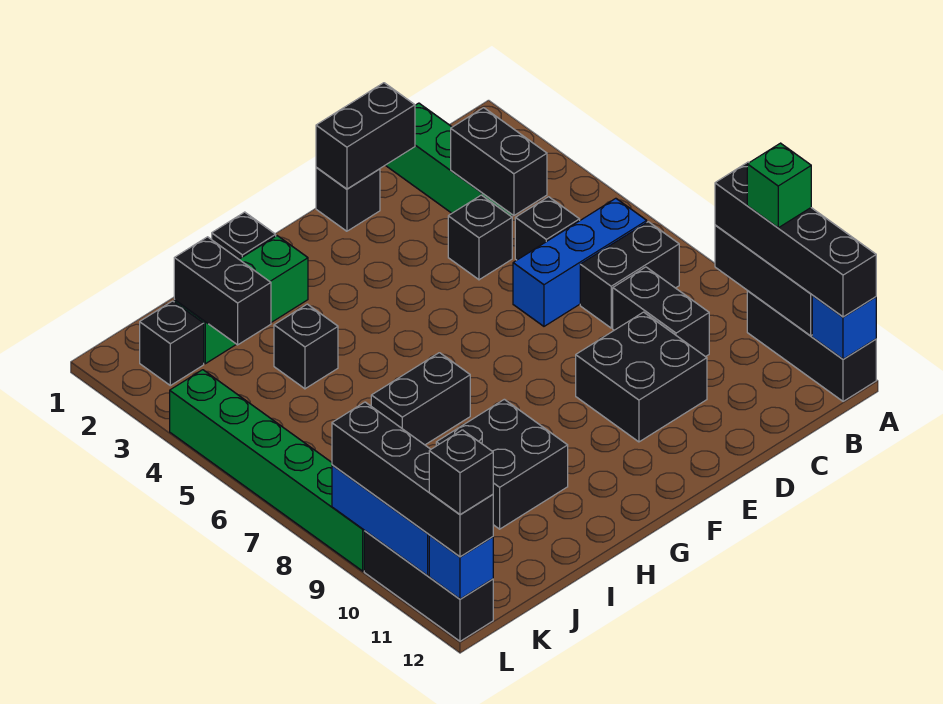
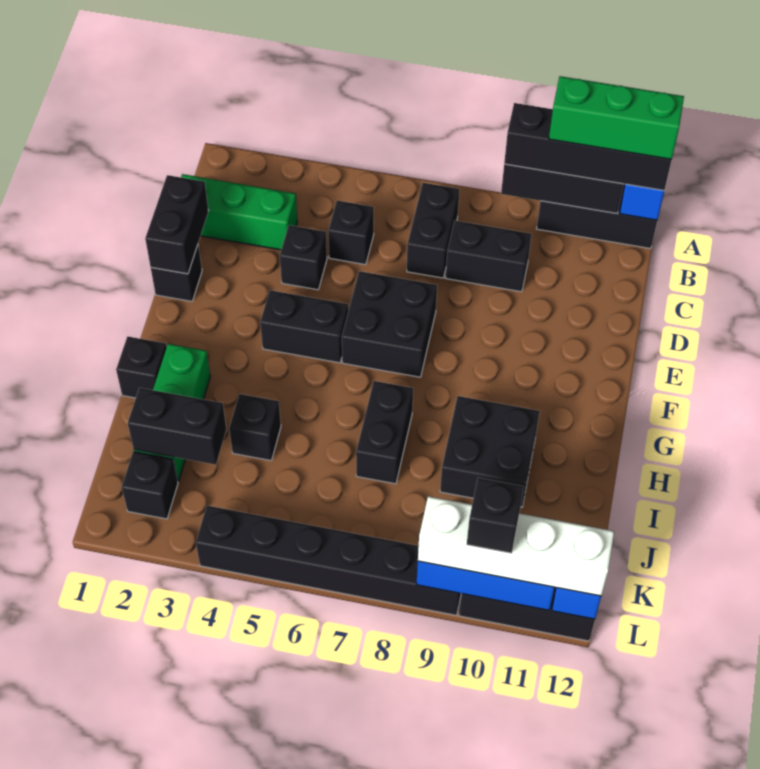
green brick A10 level 4 -> green brick A10:A12 level 4
blue brick B6:D6 level 1 -> none
black brick C3:C4 level 2 -> black brick F4:F5 level 1
black brick D9:E10 level 1 -> black brick E6:F7 level 1
green brick L4:L9 level 1 -> black brick L4:L9 level 1
black brick L9:L12 level 3 -> white brick L9:L12 level 3
black brick L12 level 4 -> black brick L10 level 4

